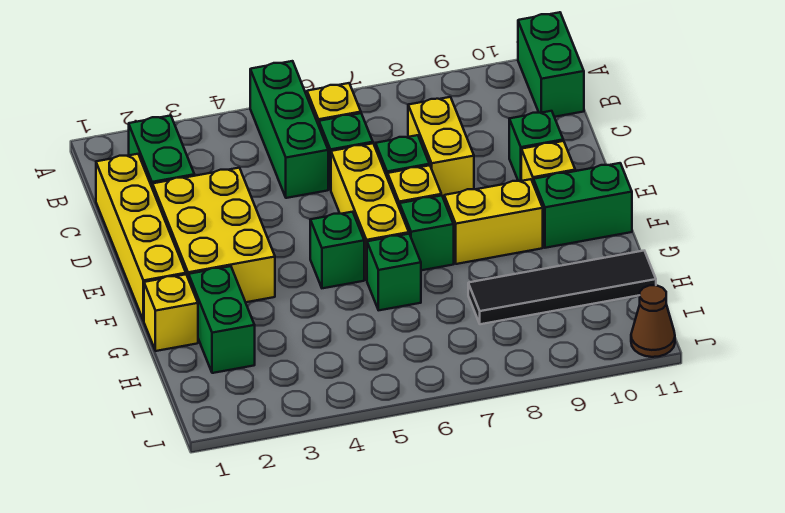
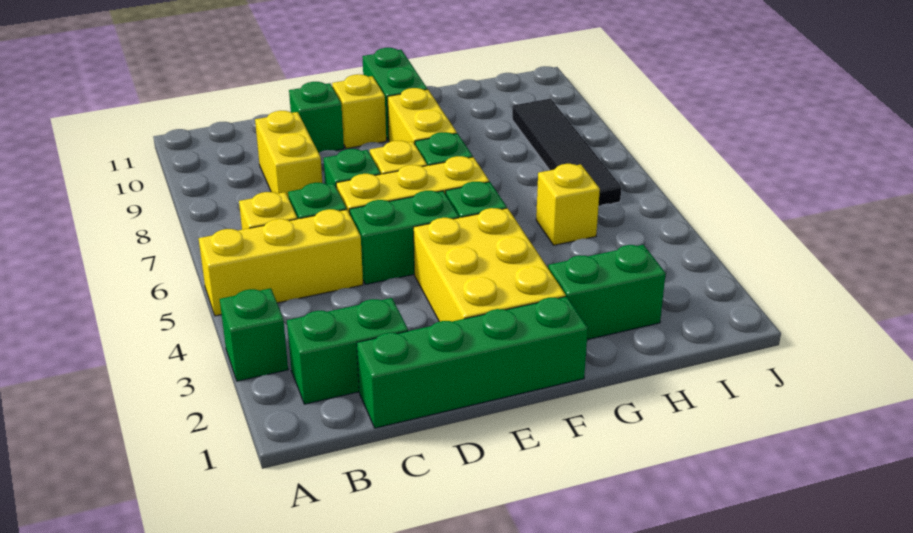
green brick A5:C5 level 1 -> yellow brick A5:C5 level 1
green brick A11:B11 level 1 -> green brick D5:E5 level 1
yellow brick C1:F1 level 1 -> green brick C1:F1 level 1
yellow brick C8:D8 level 1 -> yellow brick C8:C9 level 1
yellow brick D2:F3 level 1 -> yellow brick E2:F4 level 1
yellow brick G1 level 1 -> yellow brick H5 level 1
green brick G6 level 1 -> green brick A3 level 1
black tile H8:H11 level 1 -> black tile I6:I9 level 1
brown cone J11 level 1 -> none

